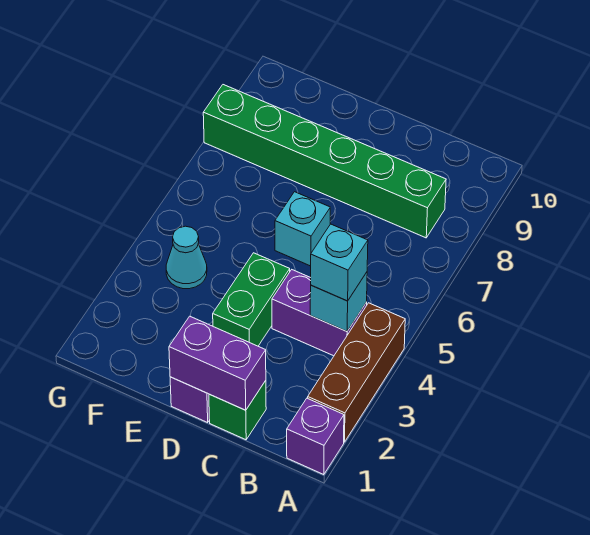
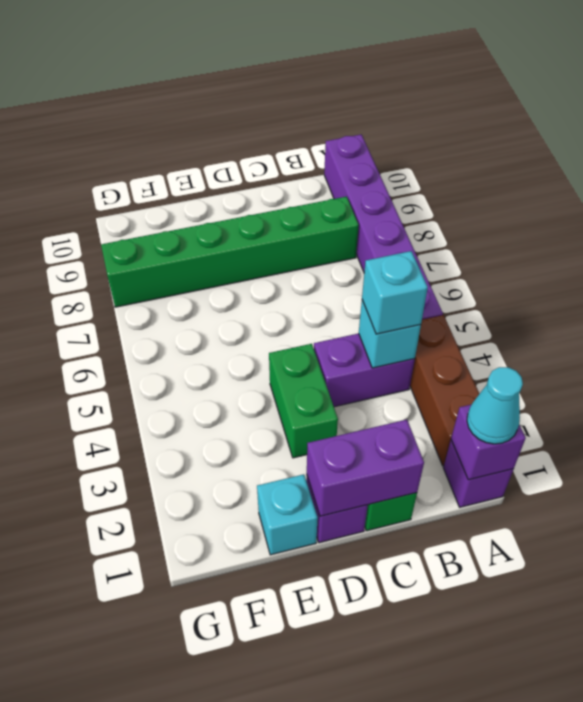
none -> purple brick A1 level 2
none -> purple brick A5:A10 level 1
cyan brick D6 level 1 -> cyan brick E1 level 1
cyan cone F4 level 1 -> cyan cone A1 level 3

